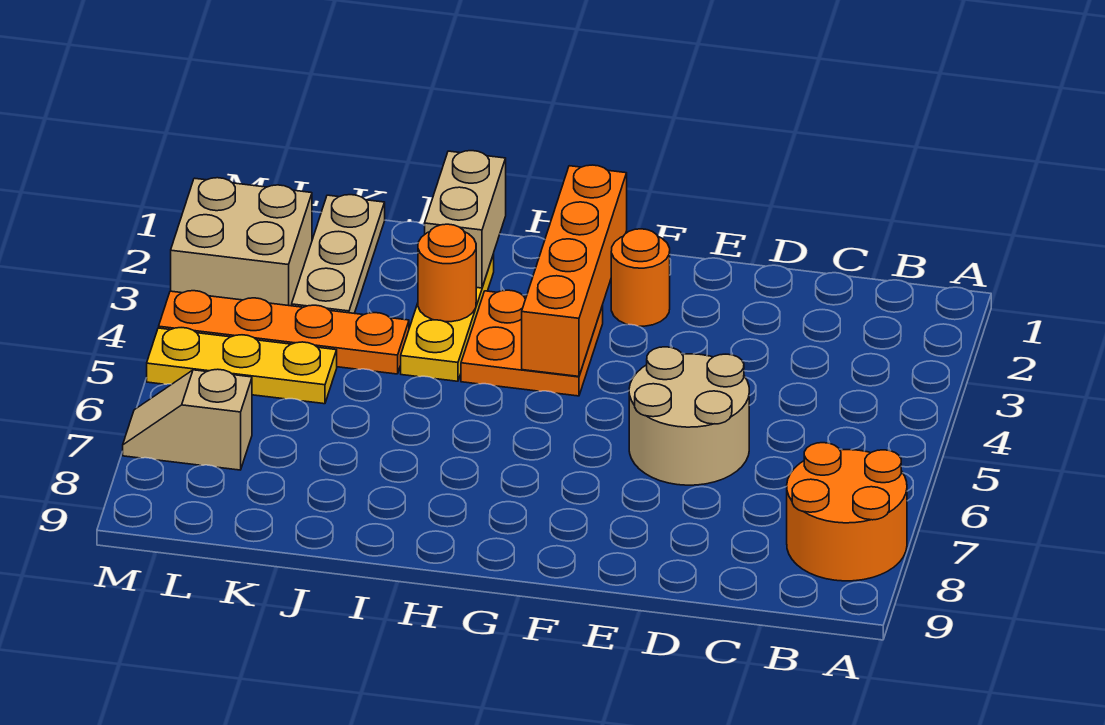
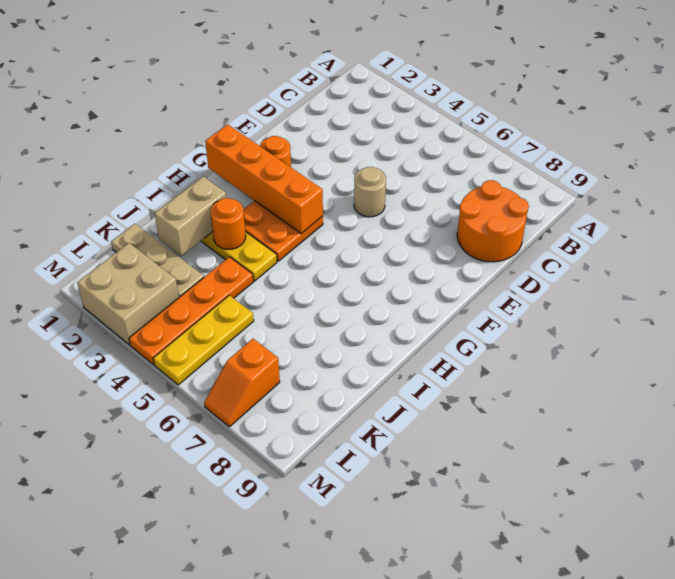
orange round brick A7:B8 level 1 -> orange round brick C8:D9 level 1
tan round brick D5:E6 level 1 -> tan round brick E5 level 1
tan brick I1:I2 level 2 -> tan brick I2:J2 level 2
tan slope L7:M7 level 1 top L -> orange slope L7:M7 level 1 top L

